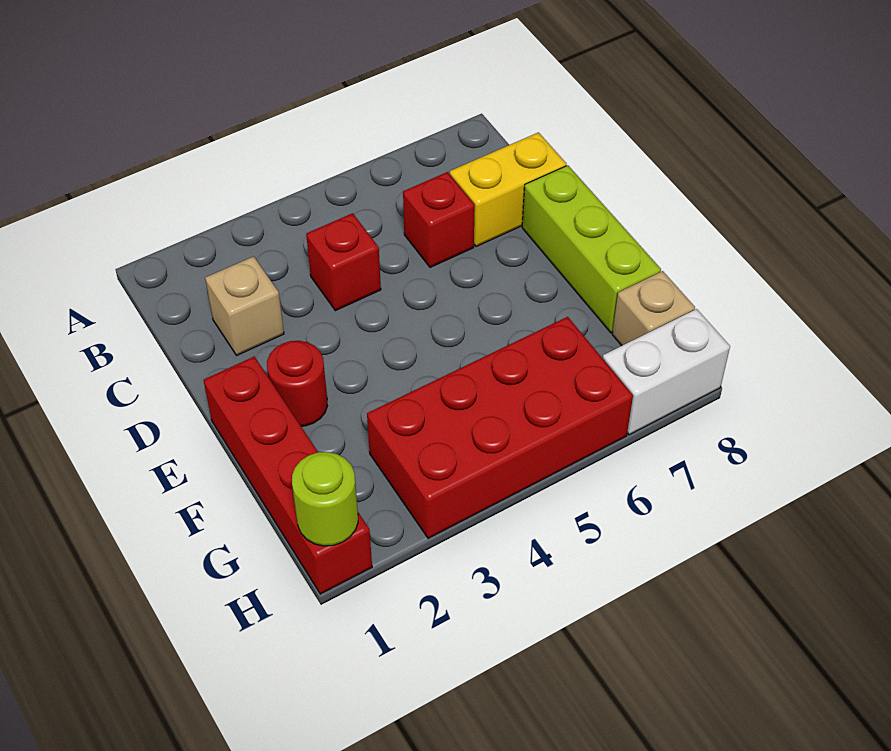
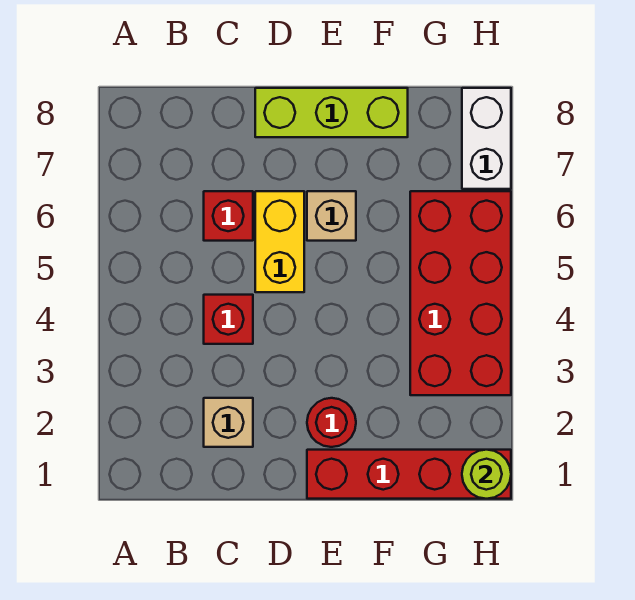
yellow brick C7:C8 level 1 -> yellow brick D5:D6 level 1
tan brick G8 level 1 -> tan brick E6 level 1

